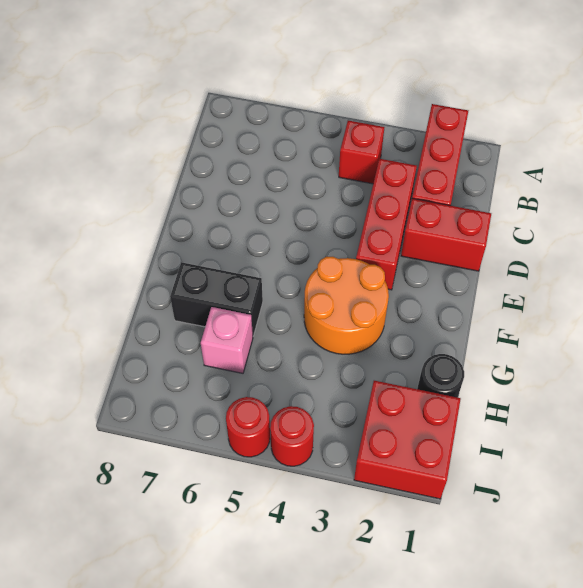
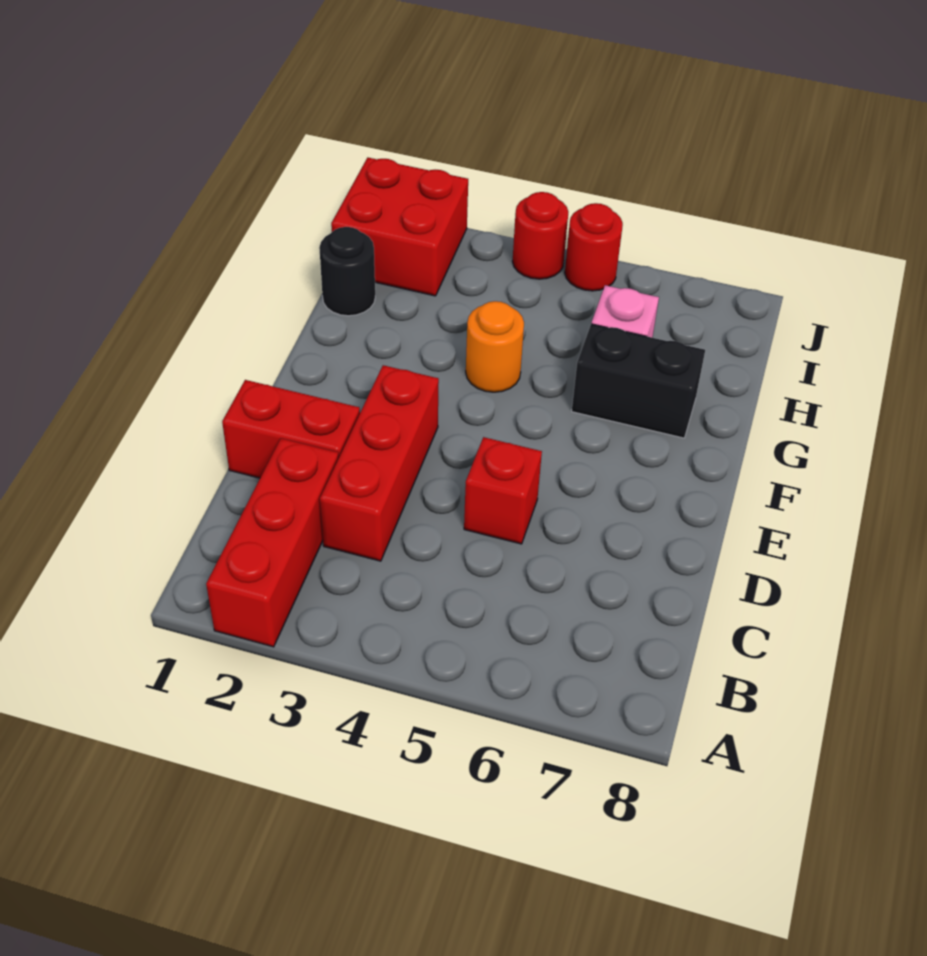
red brick B4 level 1 -> red brick D5 level 1
orange round brick F3:G4 level 1 -> orange round brick G4 level 1

